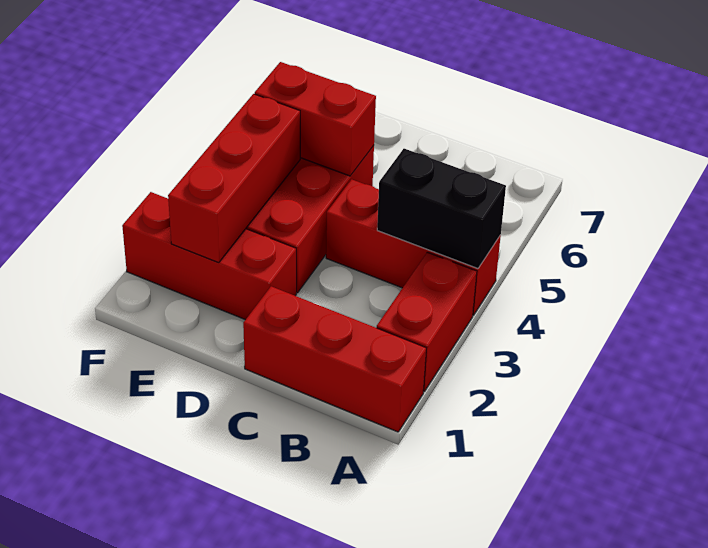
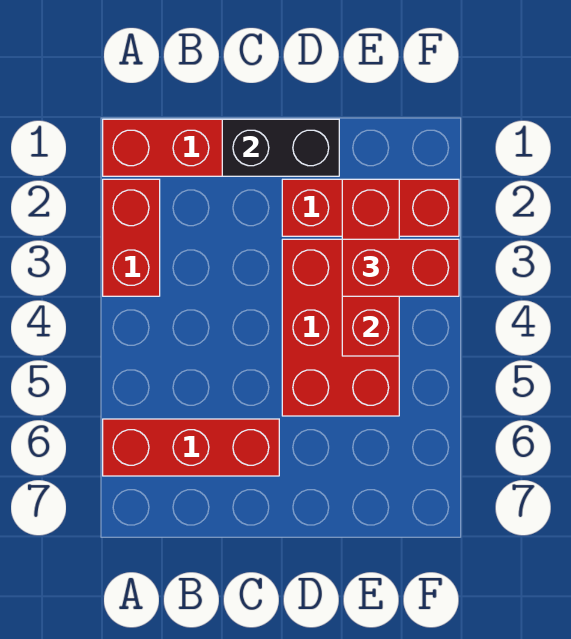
red brick A4:C4 level 1 -> red brick A6:C6 level 1
black brick A4:B4 level 2 -> black brick C1:D1 level 2
red brick D5:E5 level 2 -> red brick E3:F3 level 3

